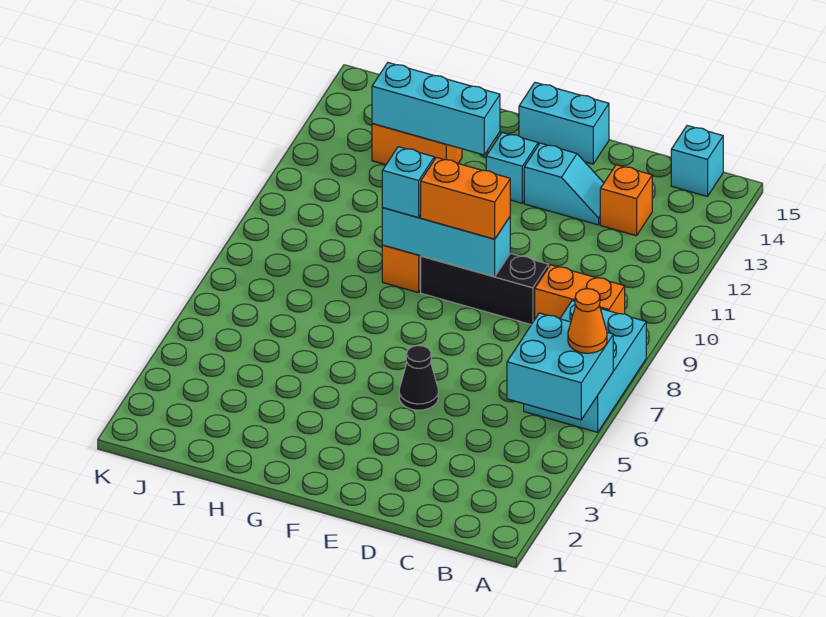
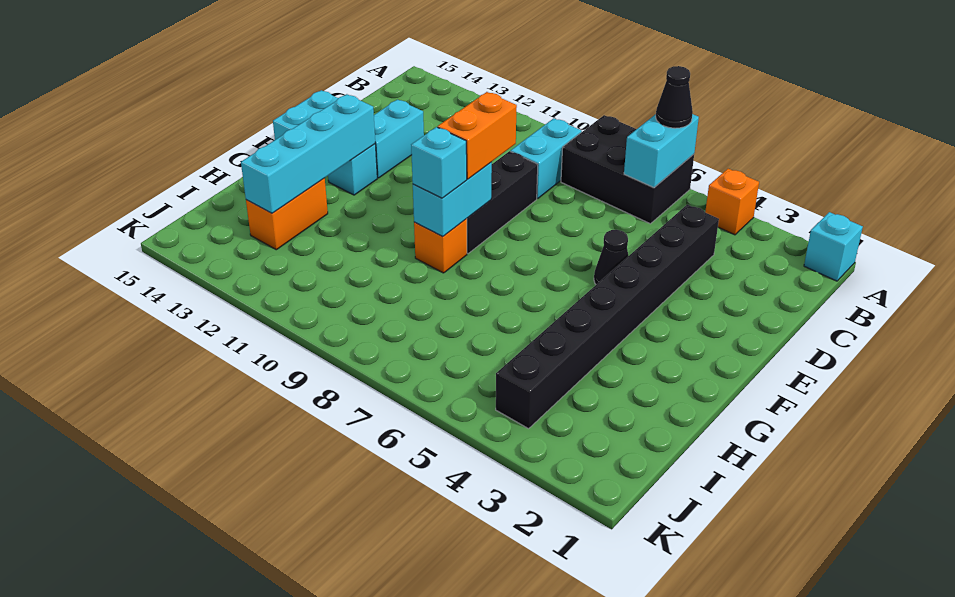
cyan brick A5:B6 level 2 -> cyan brick A6:B6 level 2
cyan brick A6:B8 level 1 -> black brick A6:B8 level 1
orange cone A6 level 3 -> black cone A6 level 3
orange brick B9:C9 level 1 -> cyan brick B9:C9 level 1
cyan brick B15 level 1 -> cyan brick A1 level 1
none -> black brick C4:J4 level 1
orange brick C13 level 1 -> orange brick A4 level 1
cyan slope D13:E13 level 1 top E -> cyan brick D13:E13 level 1
cyan brick E9:G9 level 2 -> cyan brick F9:G9 level 2
cyan brick G13:I13 level 2 -> cyan brick F13:I13 level 2

